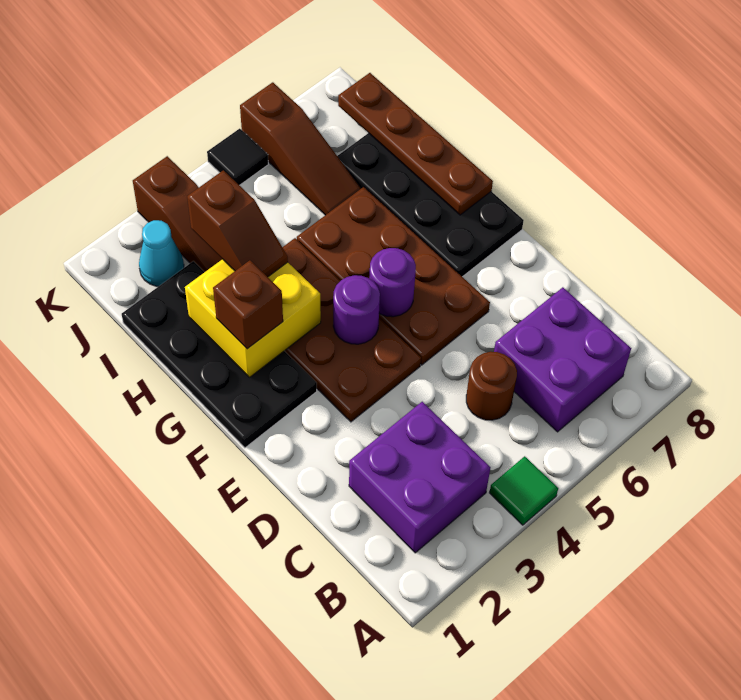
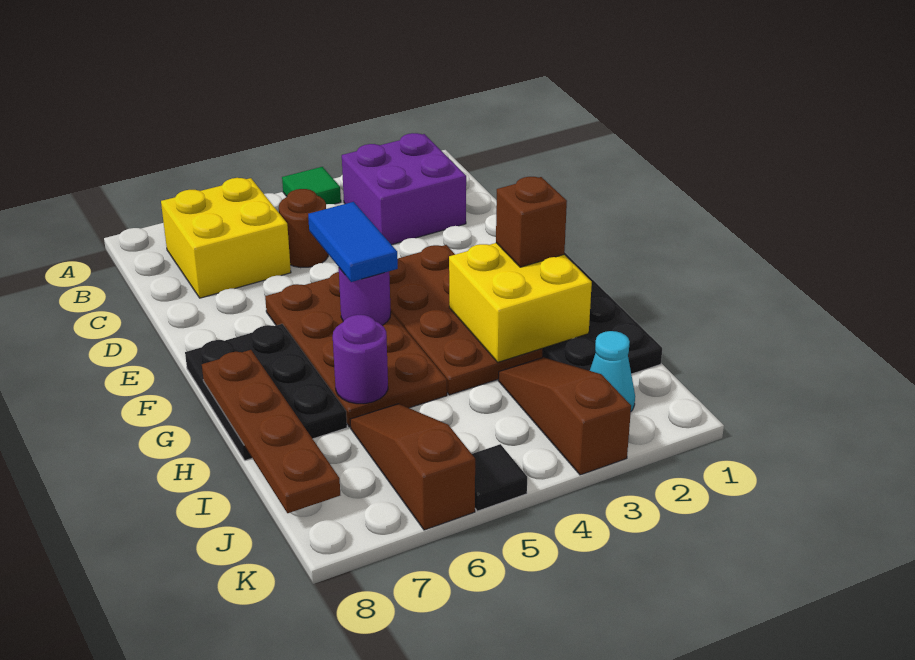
purple brick B6:C7 level 1 -> yellow brick B6:C7 level 1
none -> blue tile E5:F5 level 3
purple round brick F4 level 2 -> purple round brick H6 level 2
black plate F7:I8 level 1 -> black plate F7:H8 level 1
brown slope H3:I3 level 3 top I -> none

